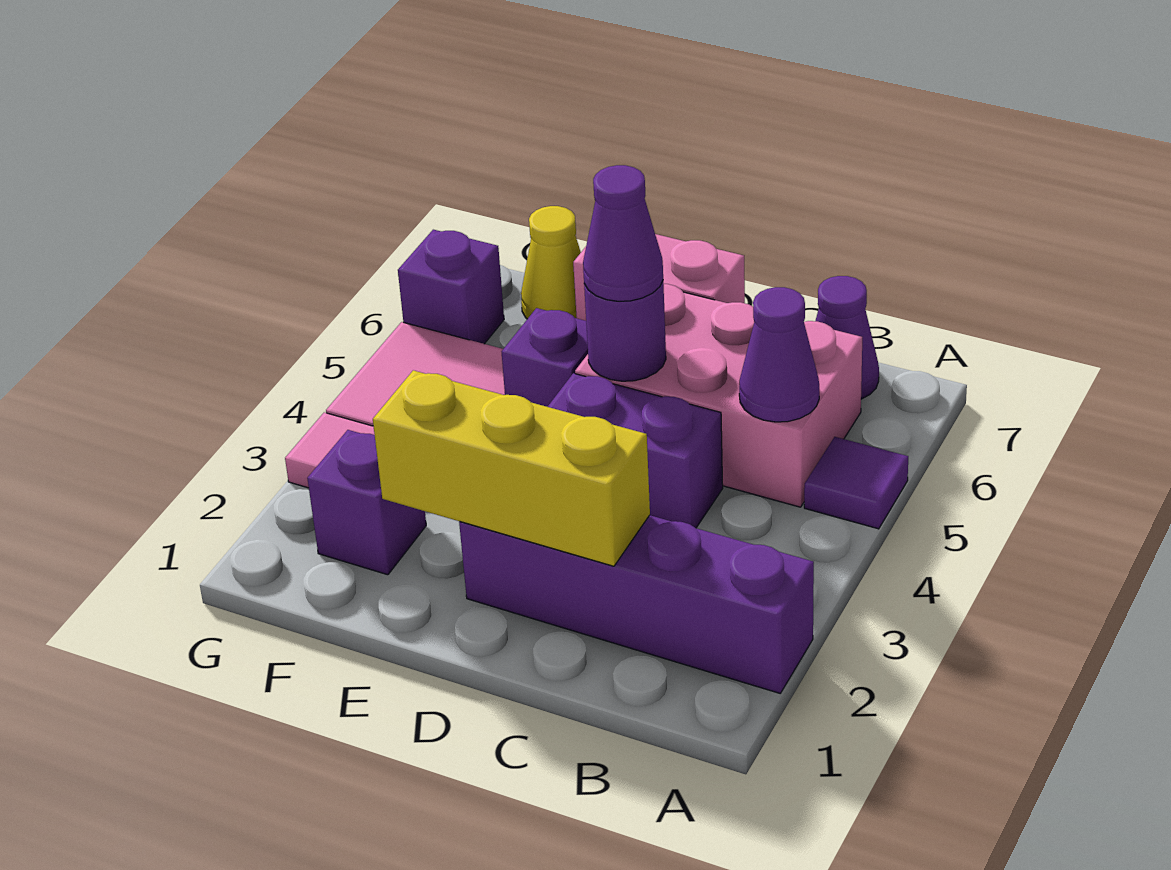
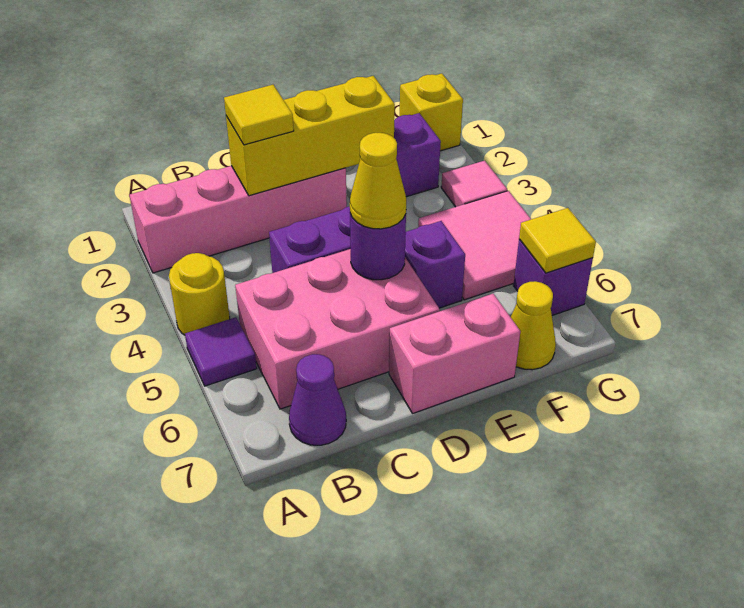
purple brick A2:D2 level 1 -> pink brick A2:D2 level 1
none -> yellow round brick A4 level 1
purple cone B5 level 2 -> none
none -> yellow tile C2 level 3
purple cone D5 level 3 -> yellow cone D5 level 3
none -> yellow brick G1 level 1
none -> yellow tile G6 level 2

